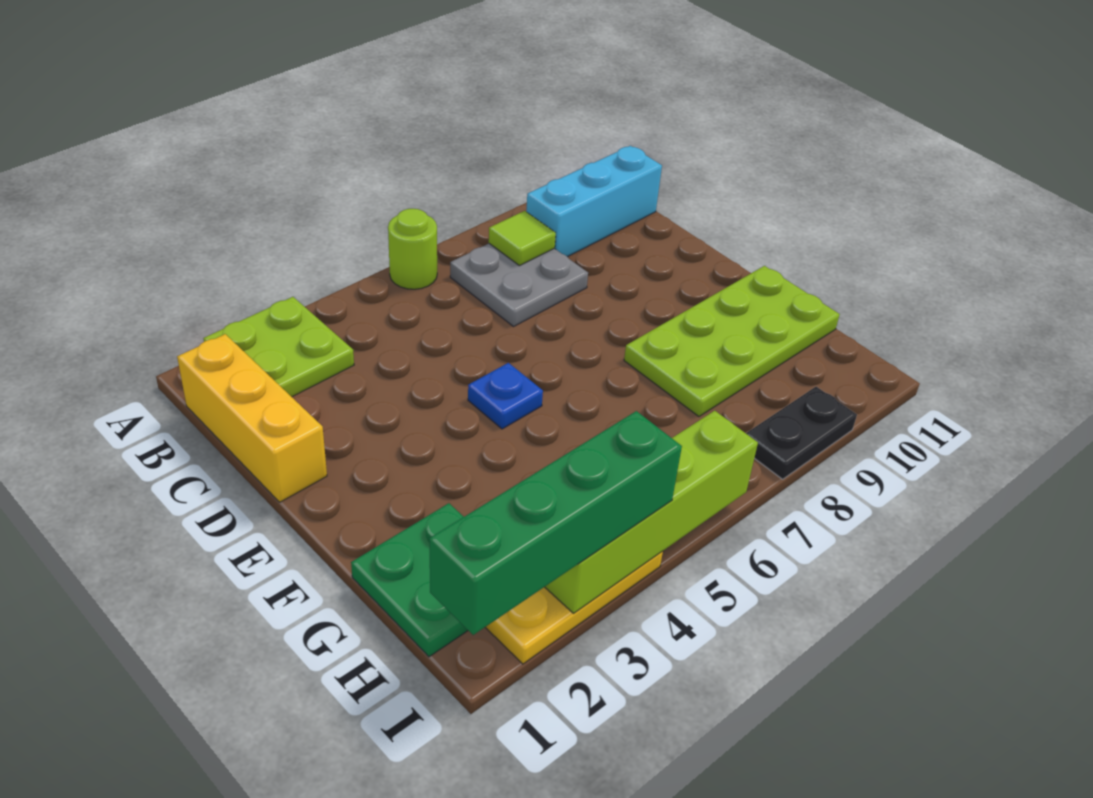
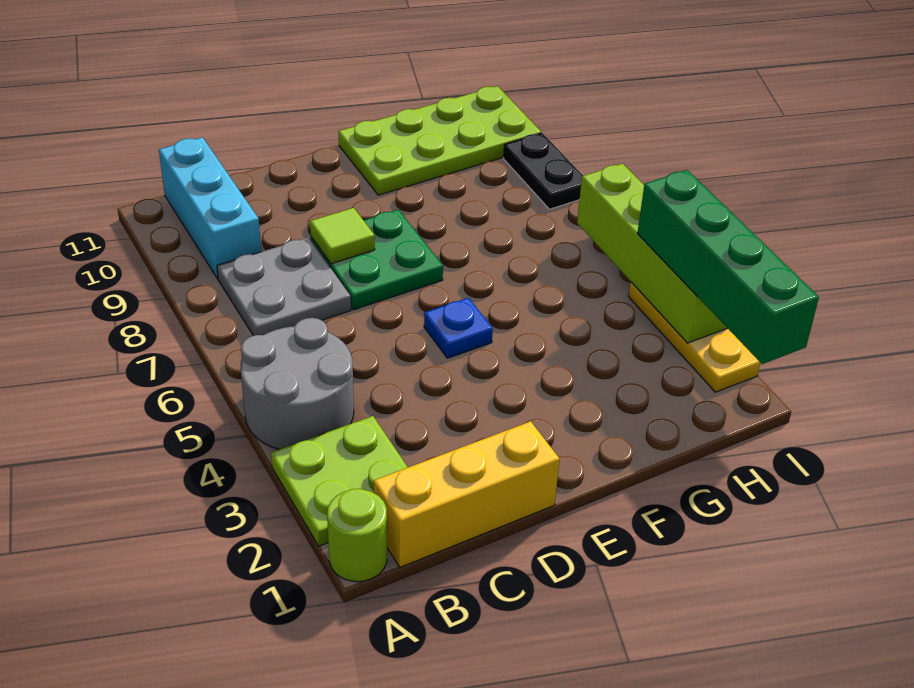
none -> grey round brick A4:B5 level 1
lime round brick A6 level 1 -> lime round brick A1 level 1
lime tile B8 level 2 -> lime tile D8 level 2
lime plate F8:G11 level 1 -> lime plate F10:I11 level 1
green plate G1:H2 level 1 -> green plate D7:E8 level 1

